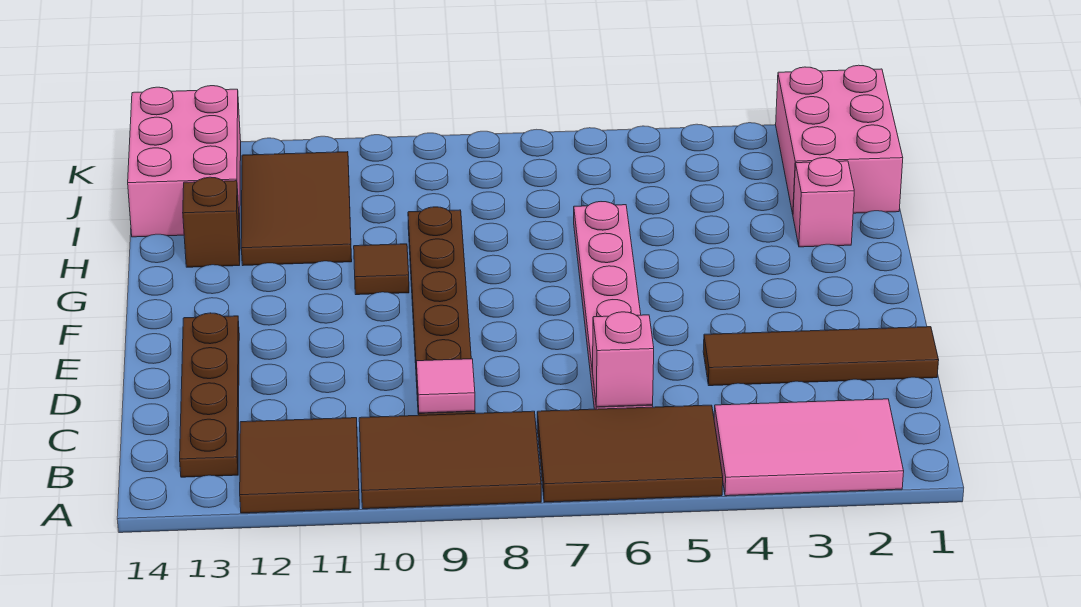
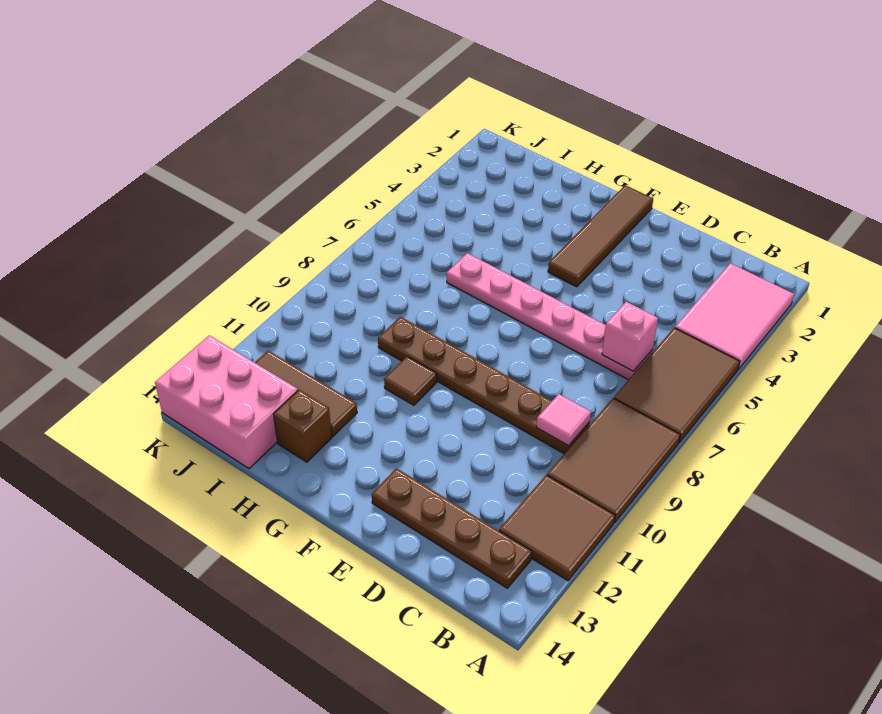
brown tile D1:D4 level 1 -> brown tile F1:F4 level 1
pink brick H2 level 1 -> none
brown tile H11:J12 level 1 -> brown tile H12:J12 level 1
pink brick I1:K2 level 1 -> none

